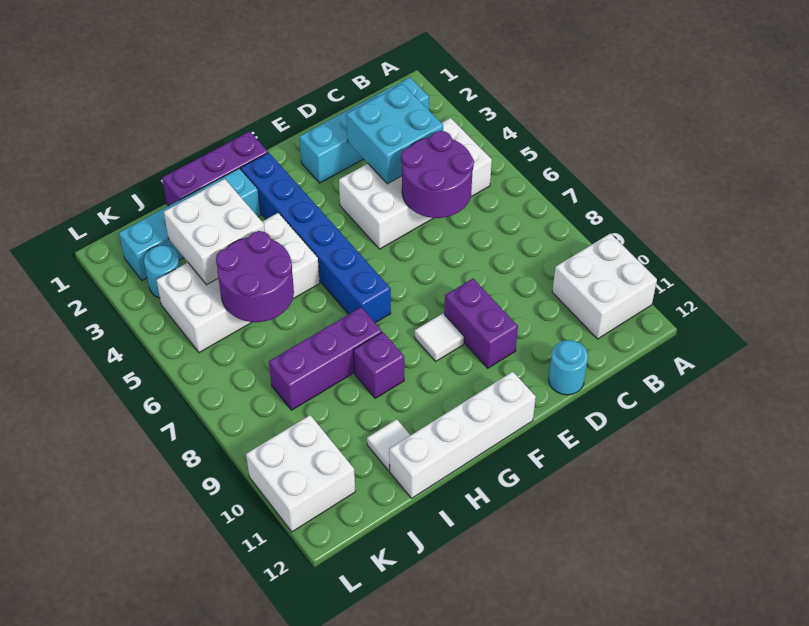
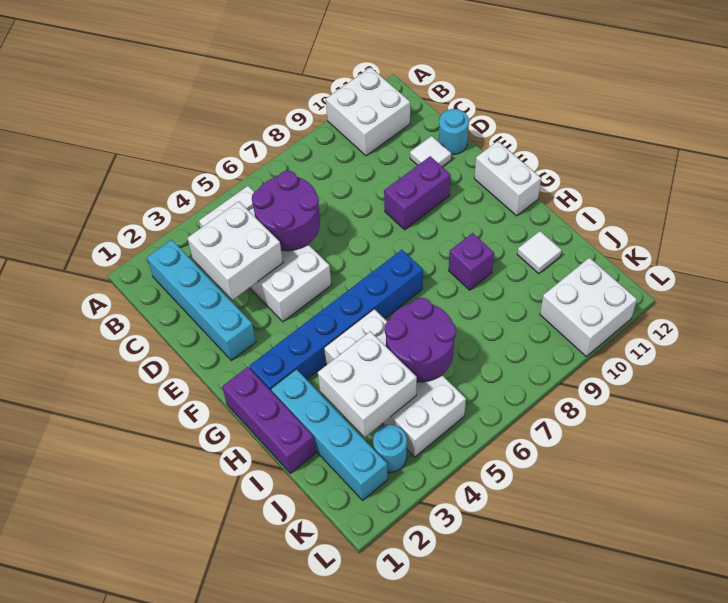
cyan brick C3:D4 level 2 -> white brick C3:D4 level 2
white tile F9 level 1 -> white tile D11 level 1
white brick F12:I12 level 1 -> white brick F12:G12 level 1
purple brick H8:J8 level 1 -> none

